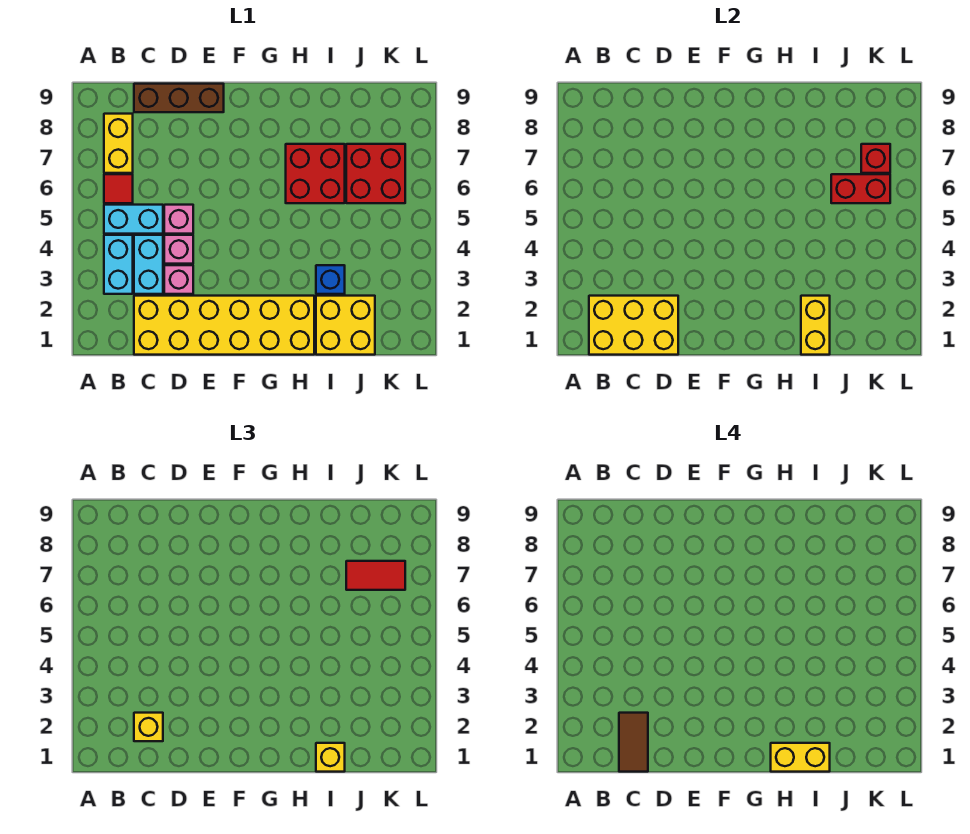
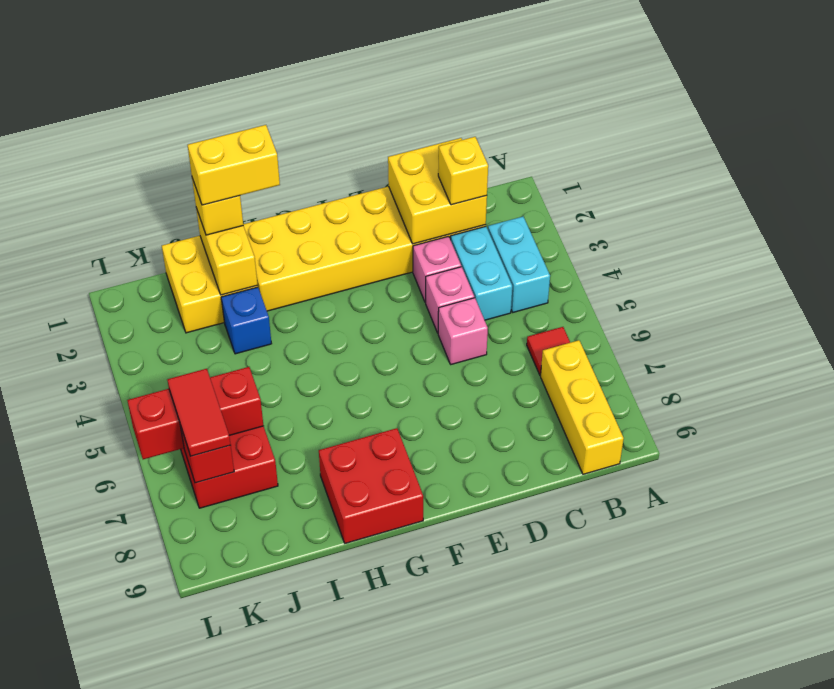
yellow brick B1:D2 level 2 -> yellow brick C1:D2 level 2
cyan brick B5:C5 level 1 -> none
yellow brick B7:B8 level 1 -> yellow brick B7:B9 level 1
brown tile C1:C2 level 4 -> none
brown brick C9:E9 level 1 -> none
red brick H6:I7 level 1 -> red brick G8:H9 level 1
red brick J6:K6 level 2 -> red brick J6:L6 level 2
red tile J7:K7 level 3 -> red tile K6:K7 level 3

